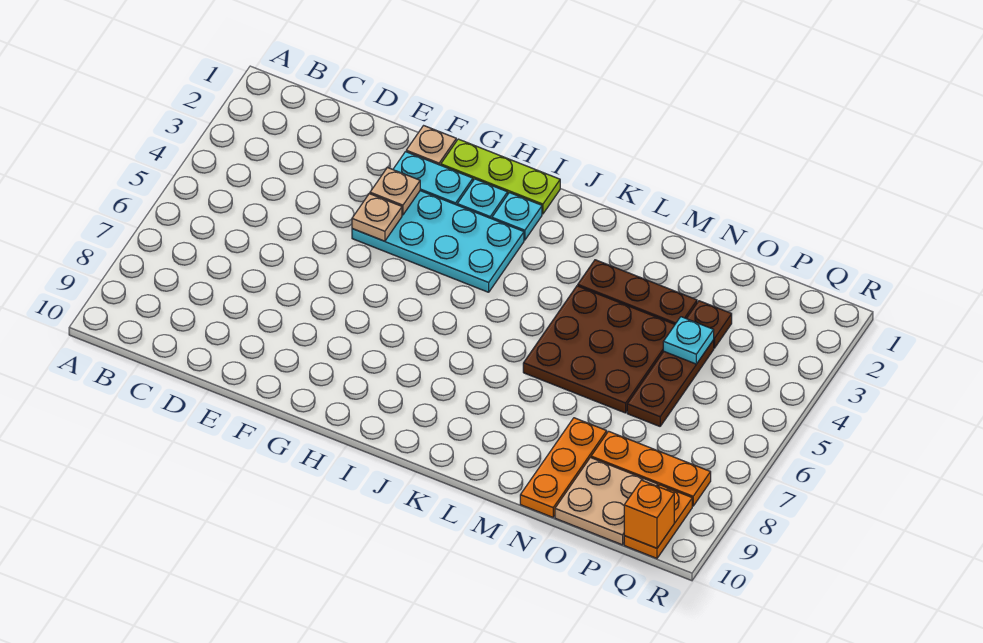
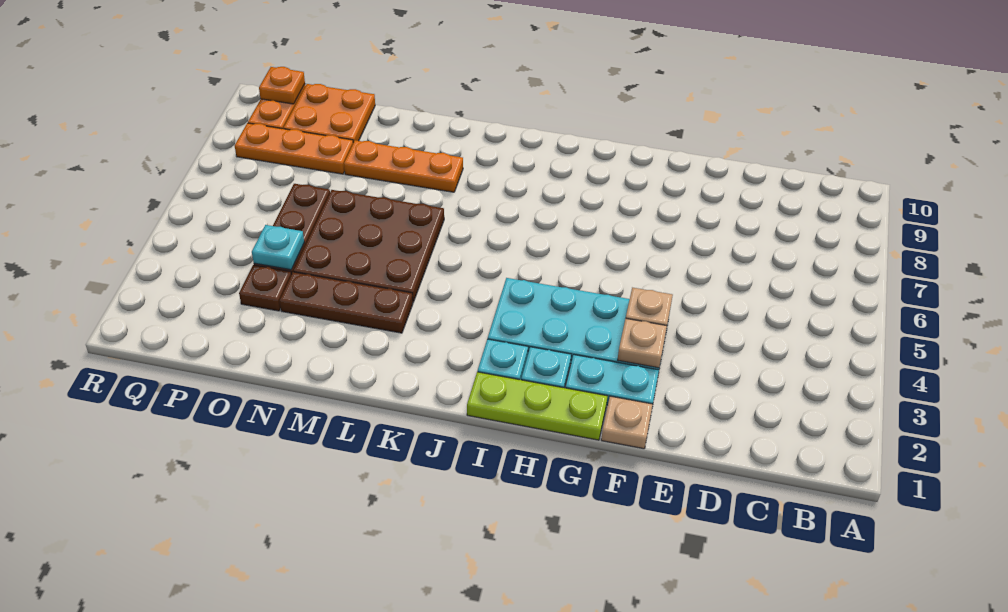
orange plate N8:N10 level 1 -> orange plate L8:N8 level 1
tan plate O9:P10 level 1 -> orange plate O9:P10 level 1
orange brick Q10 level 2 -> orange plate Q10 level 2

